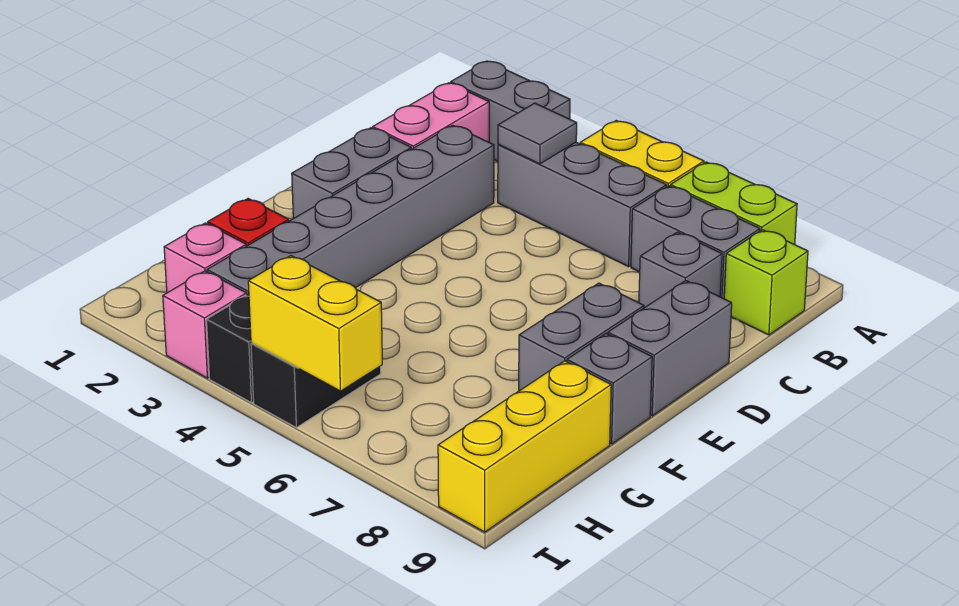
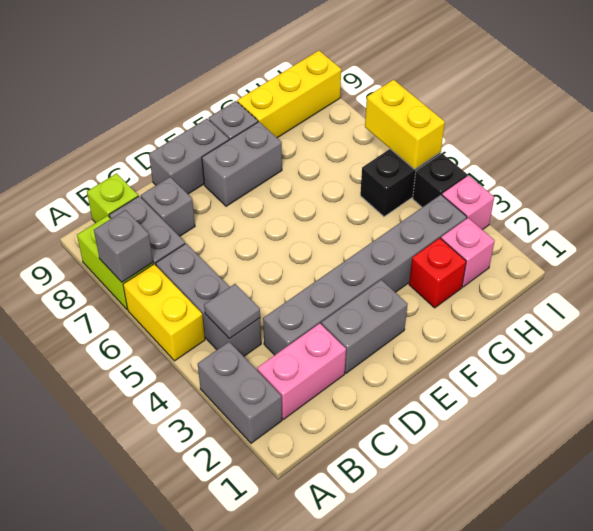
none -> grey brick A7 level 2

